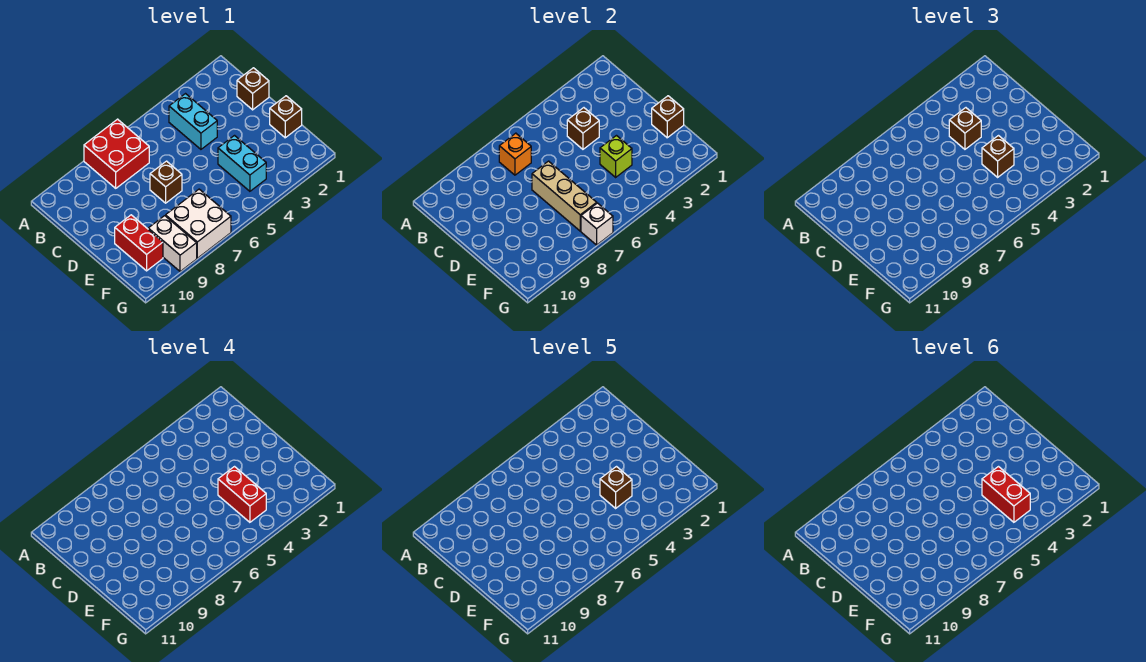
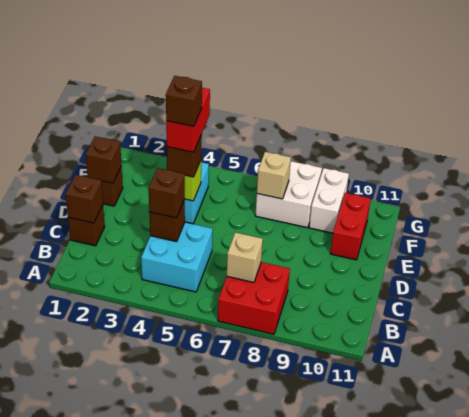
cyan brick B4:C4 level 1 -> cyan brick B4:C5 level 1
orange brick B7 level 2 -> tan brick B7 level 2
brown brick D7 level 1 -> brown brick C1 level 2
tan brick D7:F7 level 2 -> tan brick F7 level 2
red brick E4:F4 level 6 -> none
white brick G7 level 2 -> none

